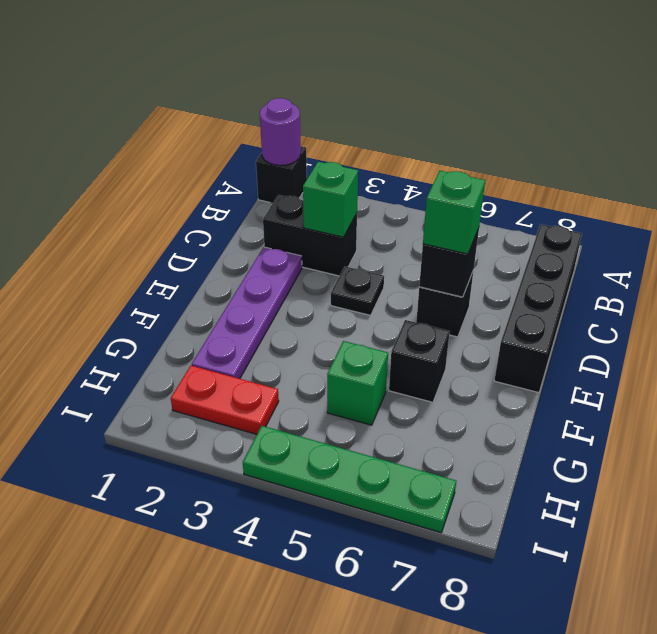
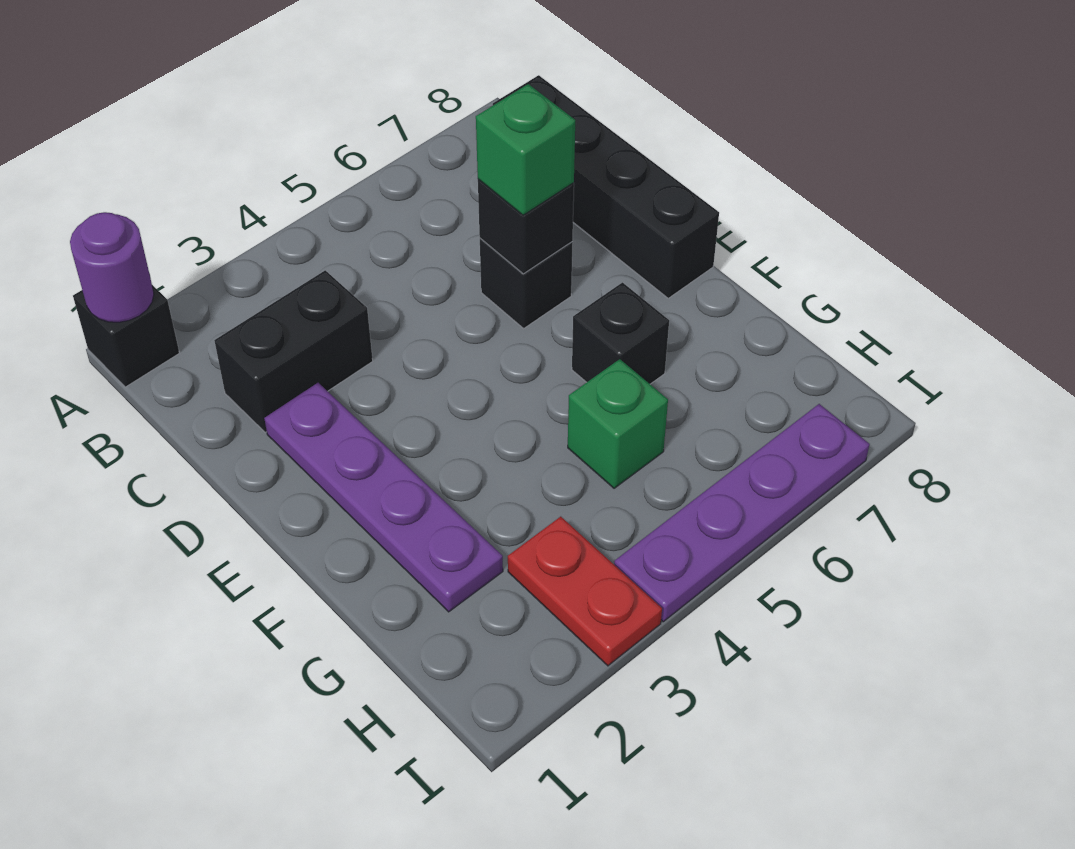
green brick C3 level 2 -> none
black plate D4 level 1 -> none
red plate H2:H3 level 1 -> red plate H3:I3 level 1
green plate I4:I7 level 1 -> purple plate I4:I7 level 1

